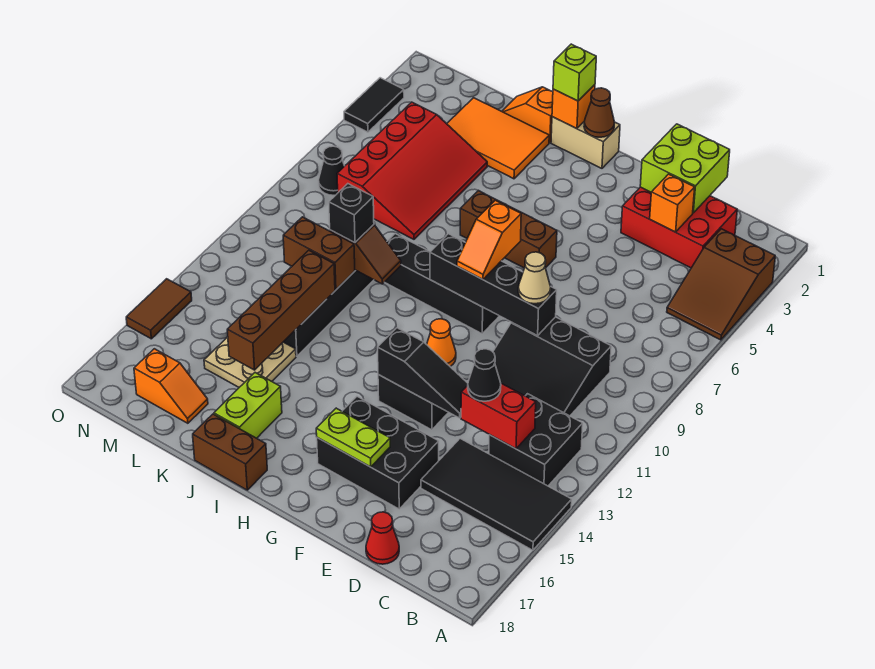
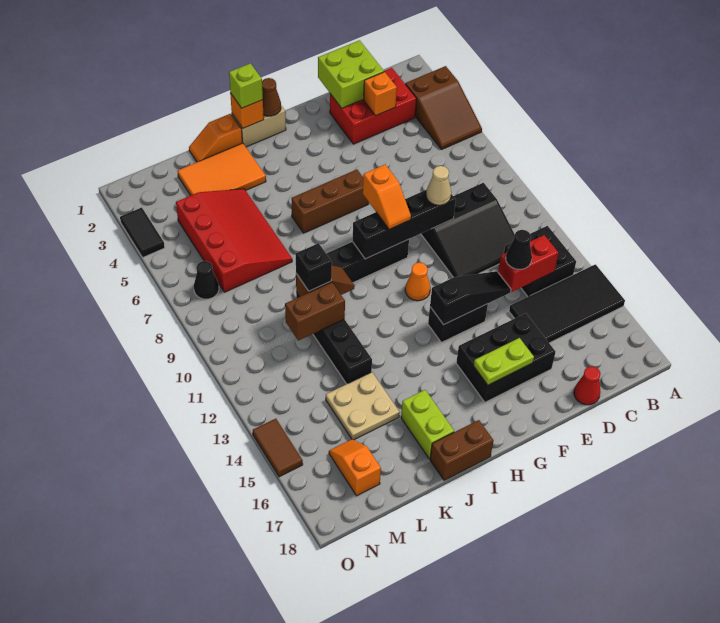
brown brick K12:K15 level 2 -> none
orange slope L17:M17 level 1 top M -> orange slope M16:M17 level 1 top 17

